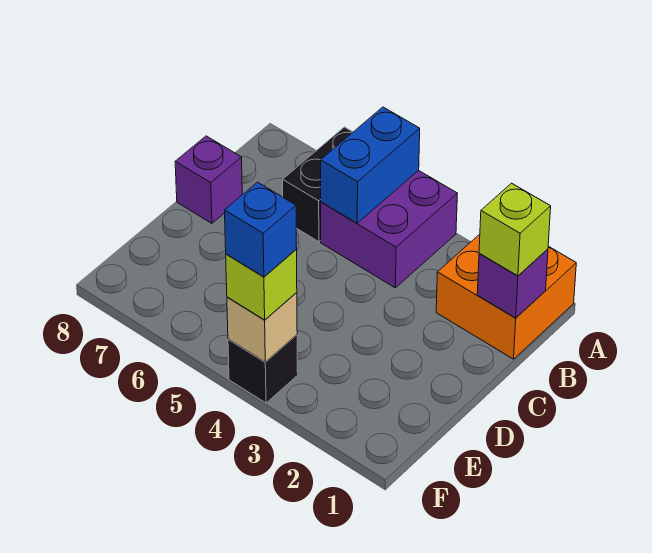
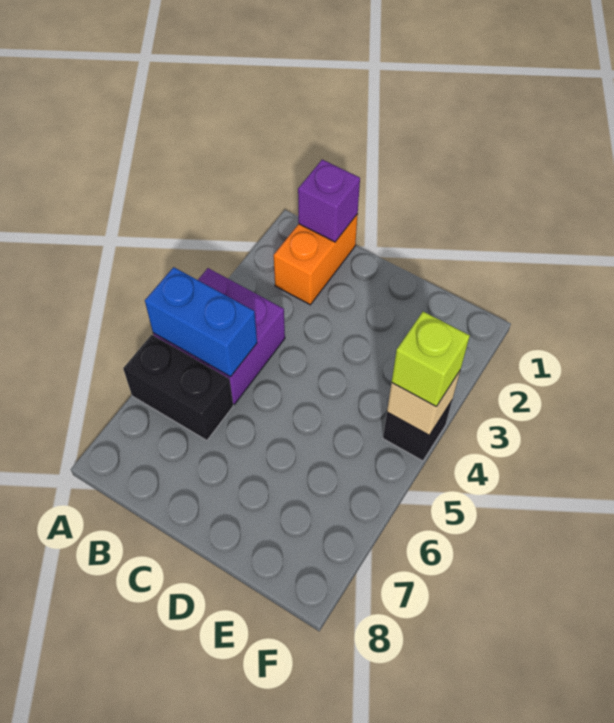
orange brick A1:B2 level 1 -> orange brick B1:B2 level 1
lime brick B1 level 3 -> none
purple brick C8 level 1 -> none
blue brick F4 level 4 -> none

